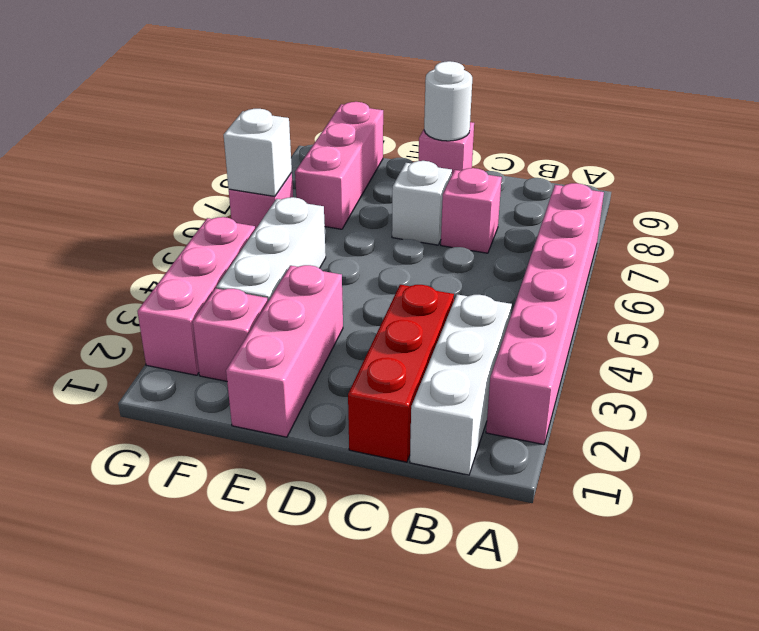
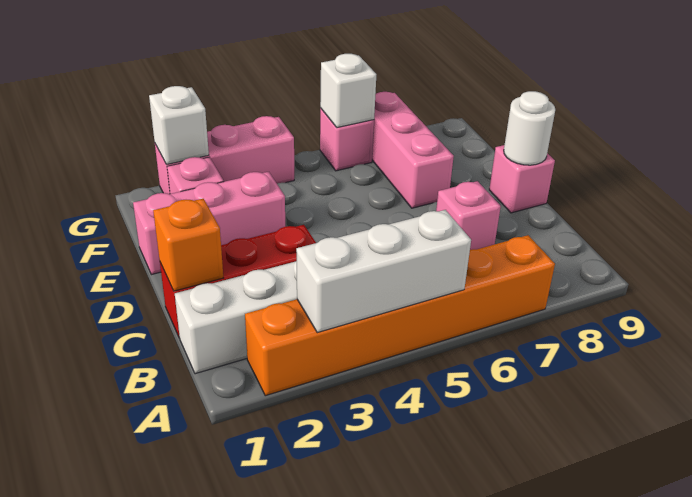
pink brick A2:A7 level 1 -> orange brick A2:A7 level 1
none -> orange brick C1 level 2
white brick D7 level 1 -> white brick G2 level 2
white brick F3:F5 level 1 -> white brick A3:A5 level 2
pink brick F7:F9 level 1 -> pink brick E7:G7 level 1

